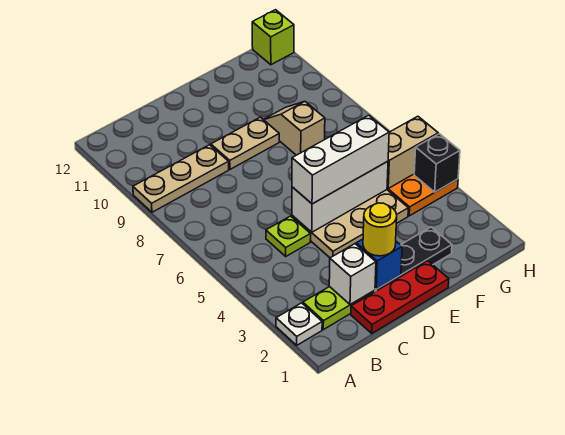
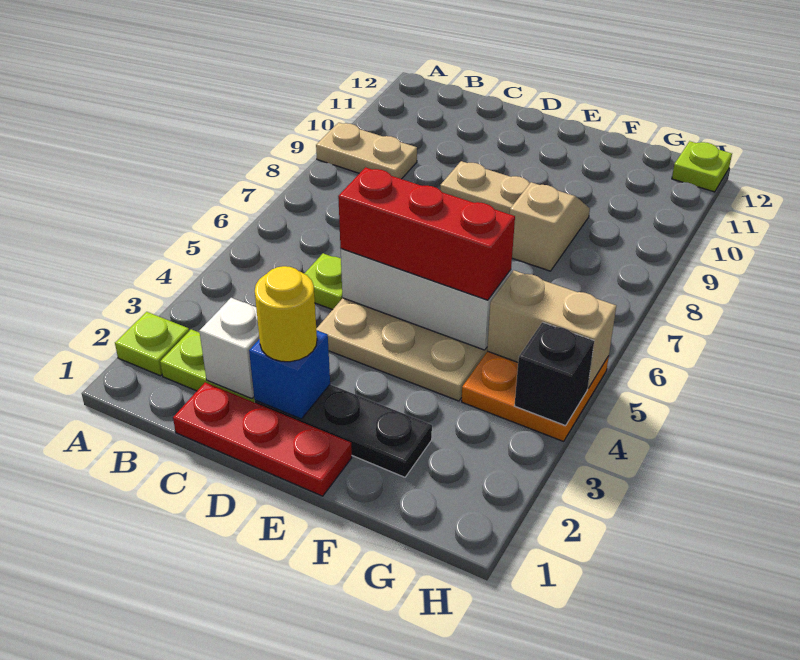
white plate A2 level 1 -> lime plate A2 level 1
tan plate A9:C9 level 1 -> tan plate A9:B9 level 1
white brick D5:F5 level 3 -> red brick D5:F5 level 3
lime brick H12 level 1 -> lime plate H12 level 1

